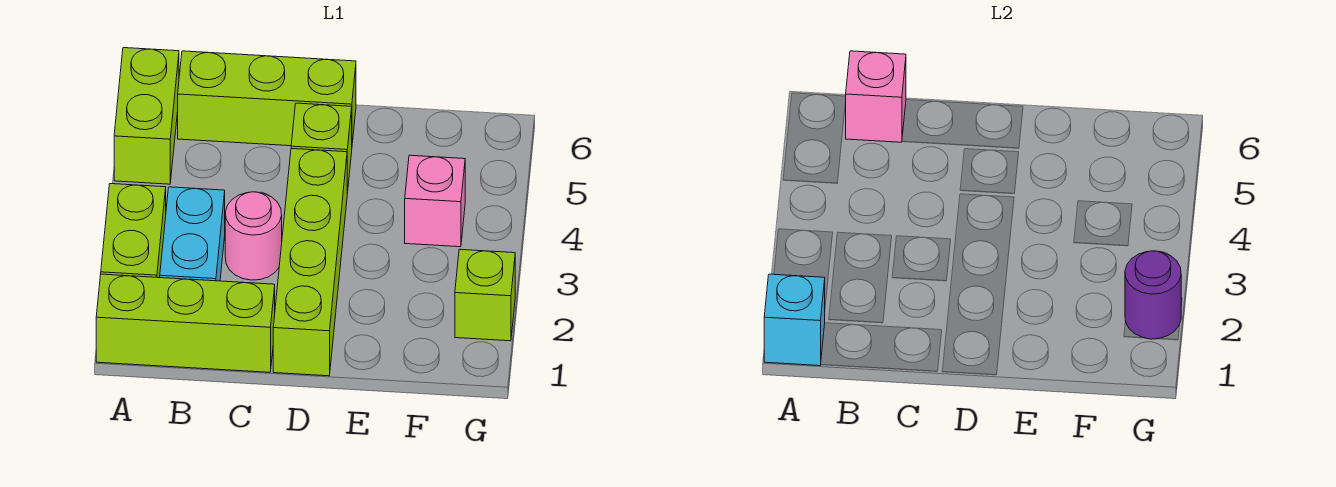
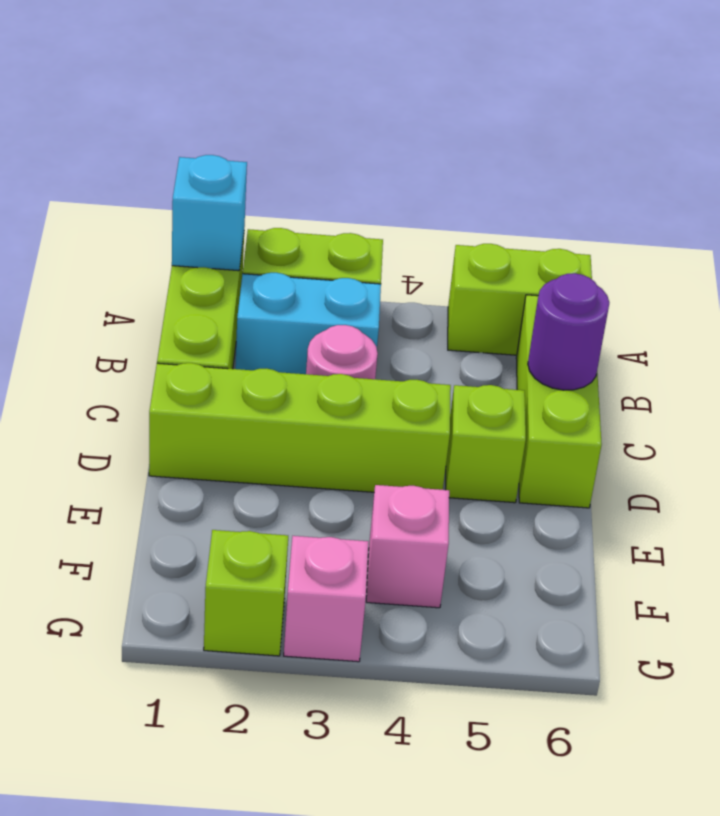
pink brick B6 level 2 -> pink brick G3 level 1
purple round brick G2 level 2 -> purple round brick C6 level 2

